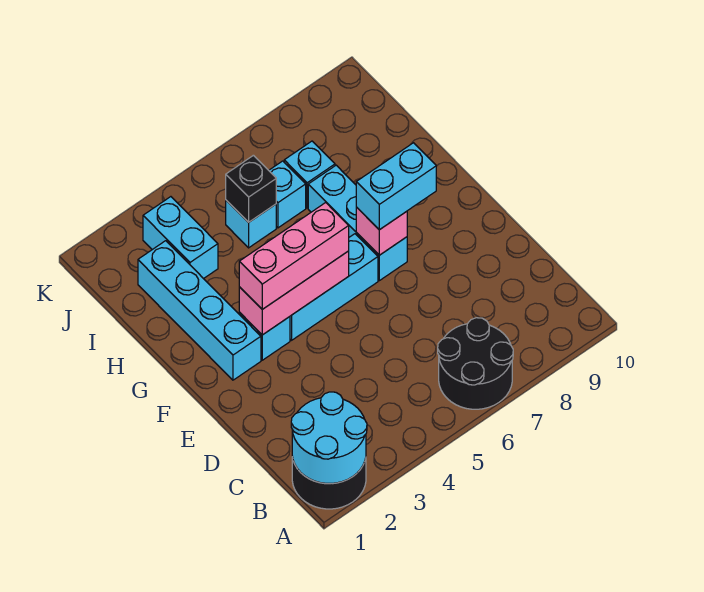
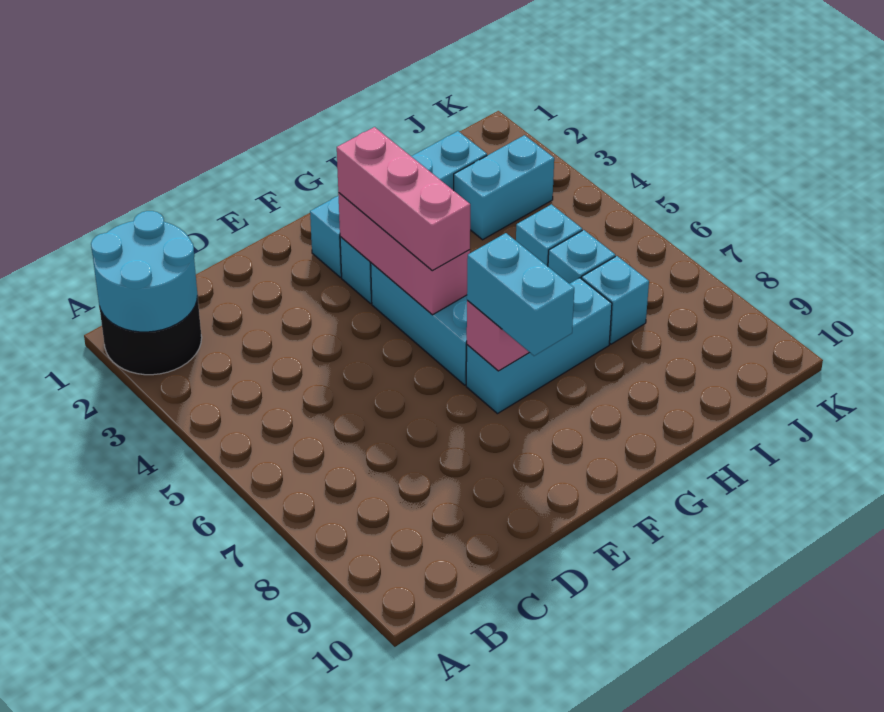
black round brick A6:B7 level 1 -> none
black brick I5 level 2 -> none

